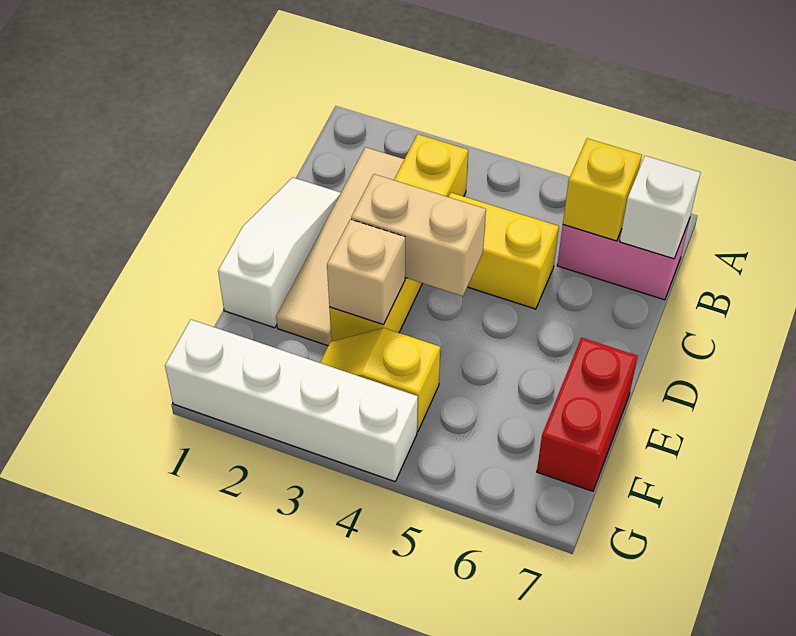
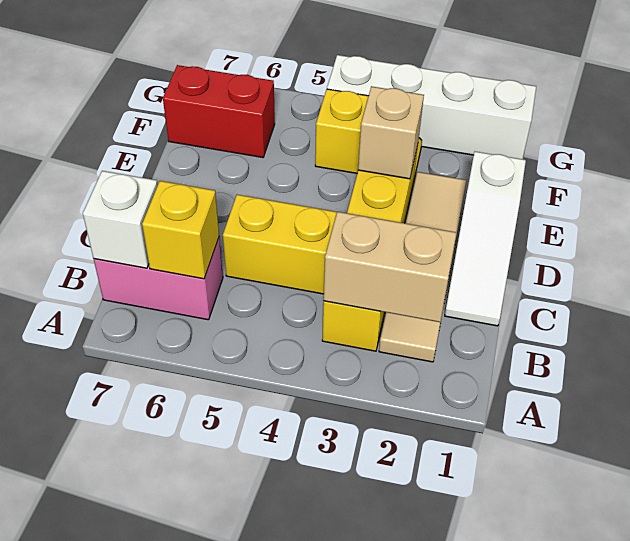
tan brick D3:D4 level 2 -> tan brick B2:B3 level 2
red brick E7:F7 level 1 -> red brick F6:F7 level 1

